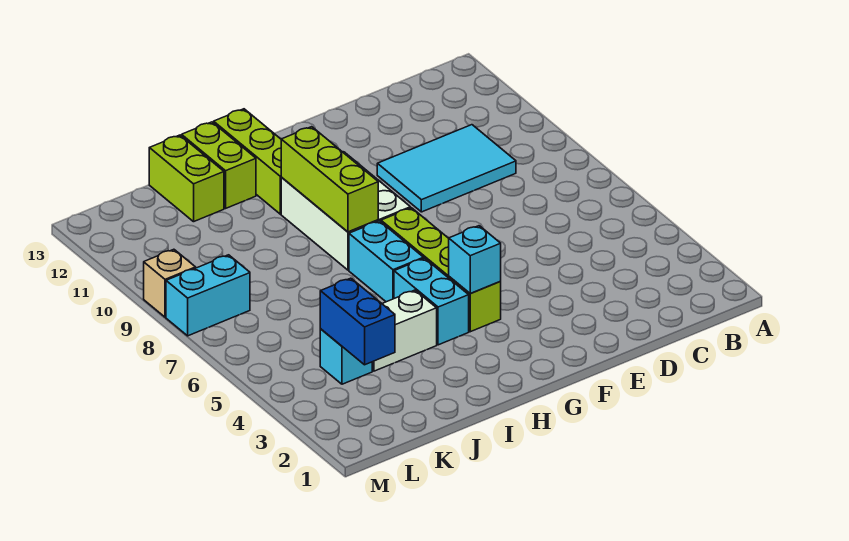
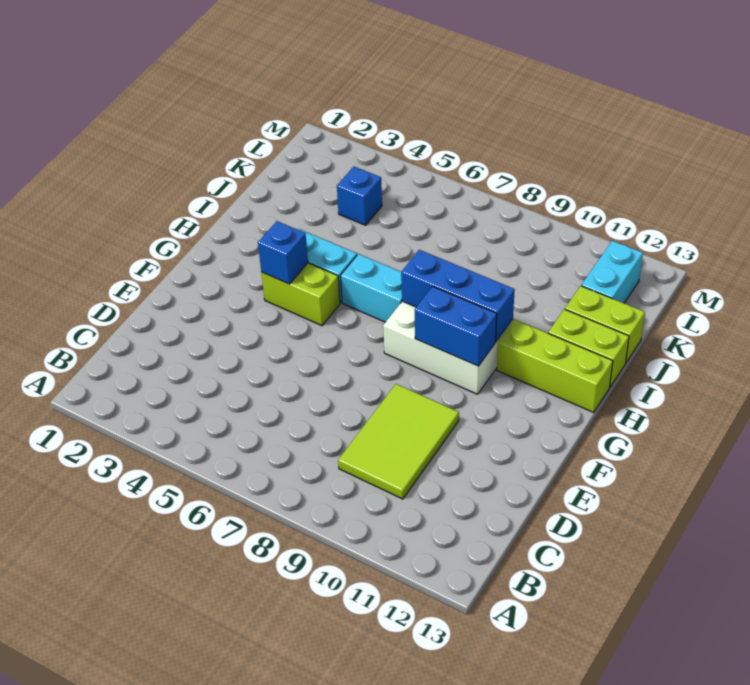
cyan tile C9:E10 level 1 -> lime tile C9:E10 level 1
lime brick G4:G7 level 1 -> lime brick G4:G5 level 1
cyan brick G4 level 2 -> blue brick G4 level 2
lime brick H8:H10 level 2 -> blue brick H8:H10 level 2
white brick I4:J4 level 1 -> none
blue brick K3:K4 level 2 -> blue brick G9:G10 level 2
cyan brick K4 level 1 -> blue brick K4 level 1
cyan brick L8:M8 level 1 -> cyan brick K12:L12 level 1
tan brick M9 level 1 -> none

